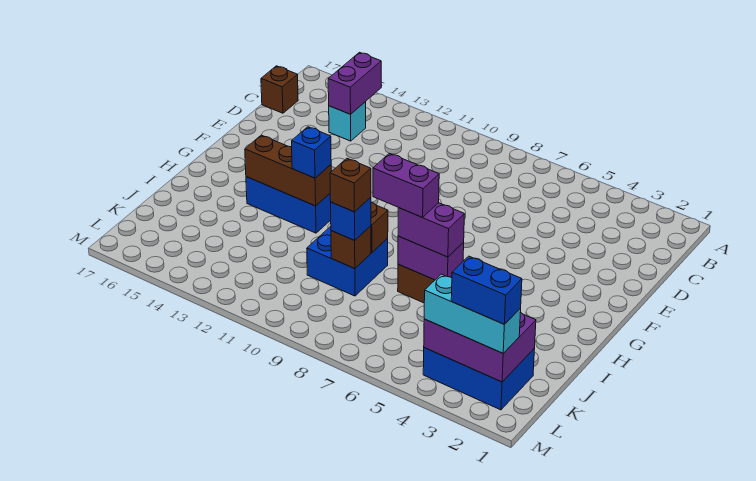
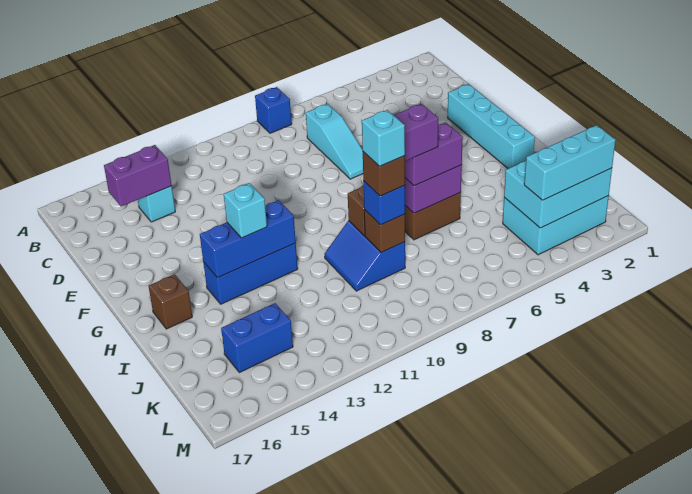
purple brick B14:C14 level 2 -> purple brick C14:C15 level 2
none -> cyan slope C7:E7 level 1 top C
brown brick C17 level 1 -> brown brick H16 level 1
none -> cyan brick E2:H2 level 1
brown brick H12:H14 level 2 -> blue brick H12:H14 level 2
blue brick H12 level 3 -> blue brick A8 level 1
none -> cyan brick H13 level 3
blue brick I9:J10 level 1 -> blue slope I9:J10 level 1 top 9
none -> cyan brick J9 level 5
blue brick K2:L4 level 1 -> cyan brick K2:L4 level 1
purple brick K2:L4 level 2 -> cyan brick K2:L4 level 2
blue brick L2:L3 level 4 -> blue brick K14:K15 level 1

